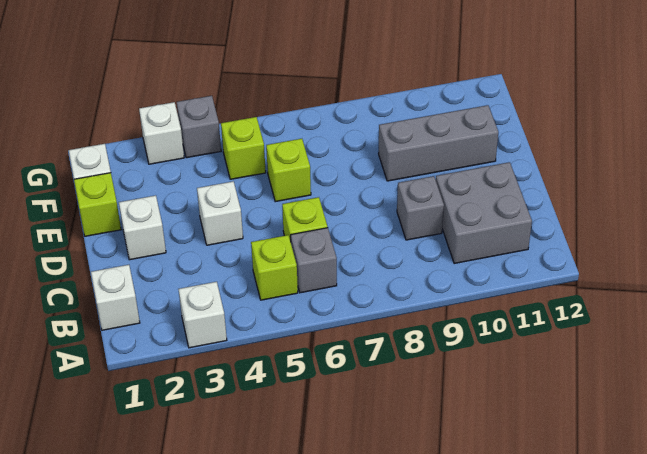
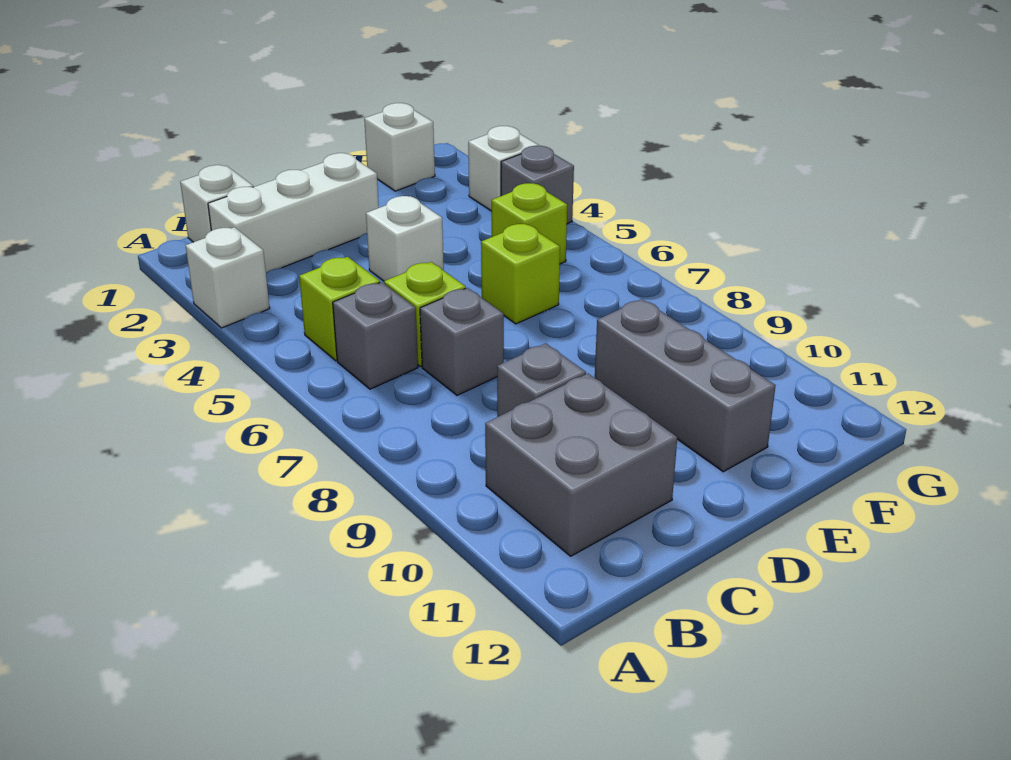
none -> grey brick C7 level 1
white brick D2 level 1 -> white brick B2:D2 level 1
lime brick E1 level 1 -> none

